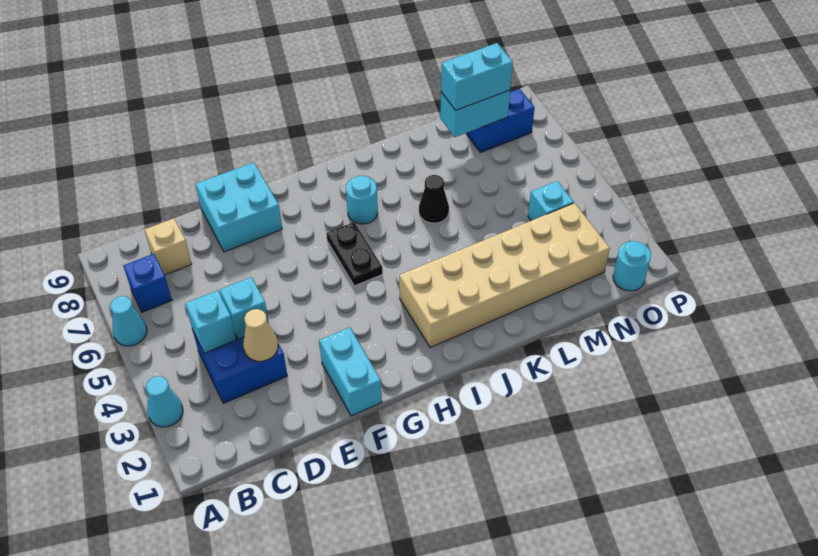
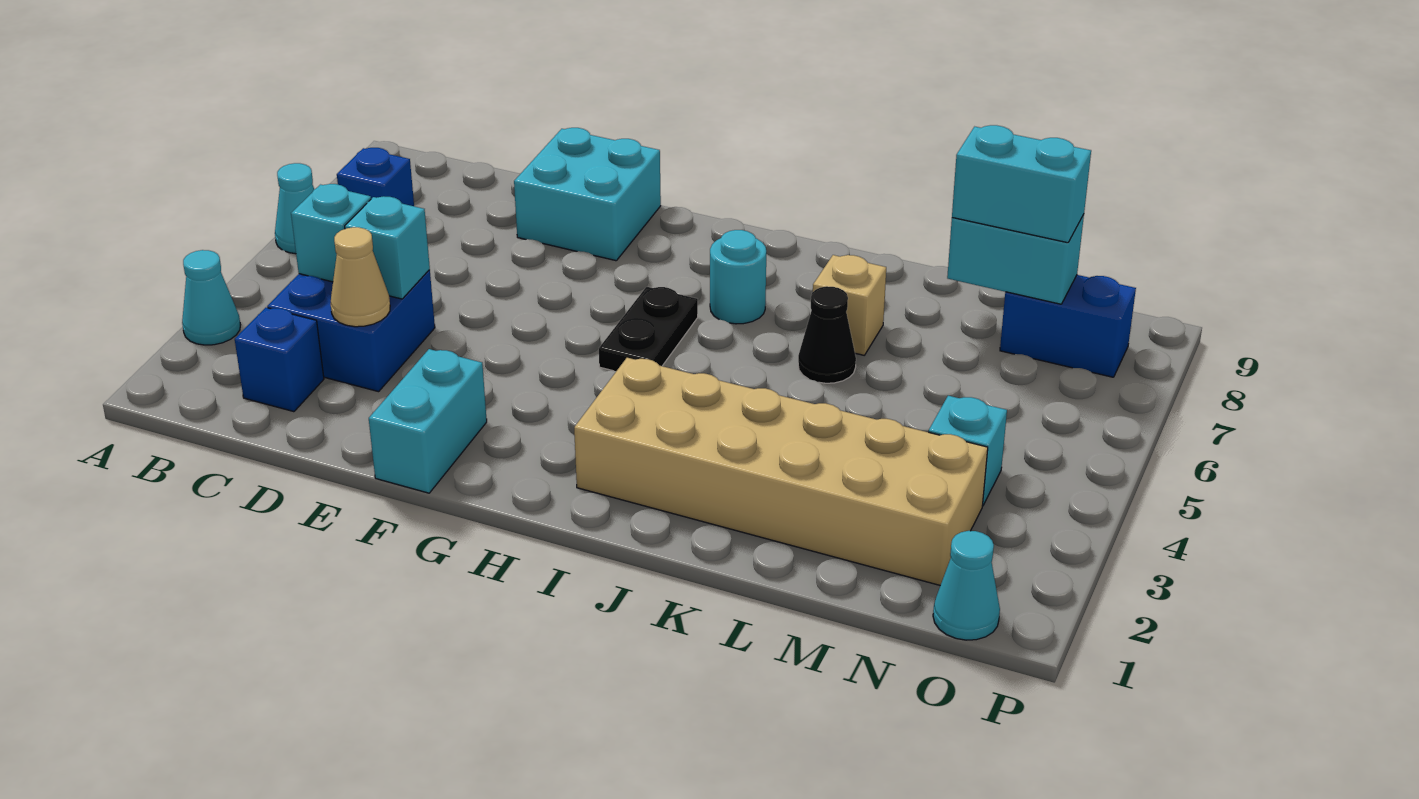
none -> blue brick C2 level 1
tan brick C8 level 1 -> tan brick K7 level 1
cyan round brick O1 level 1 -> cyan cone O1 level 1

